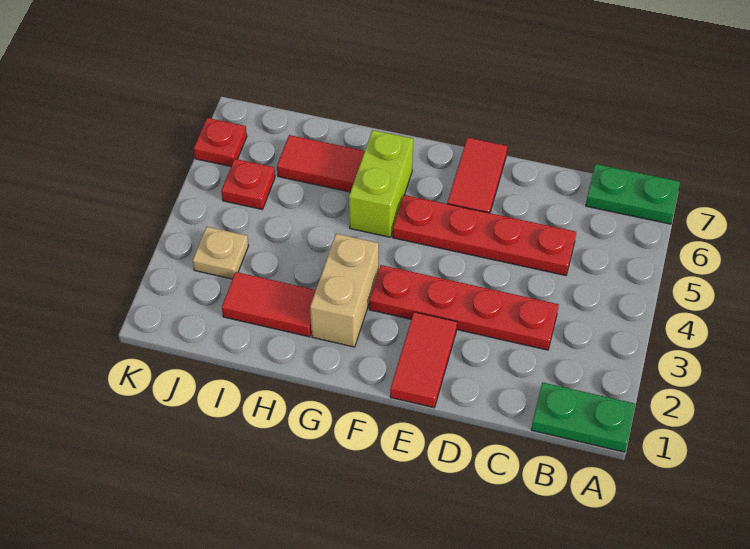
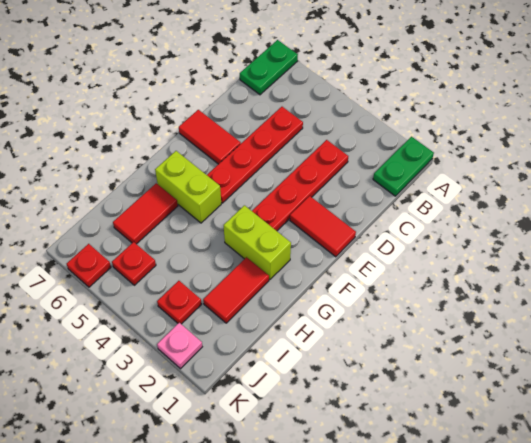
tan brick G2:G3 level 1 -> lime brick G2:G3 level 1
tan plate J3 level 1 -> red plate J3 level 1
none -> pink plate K2 level 1

